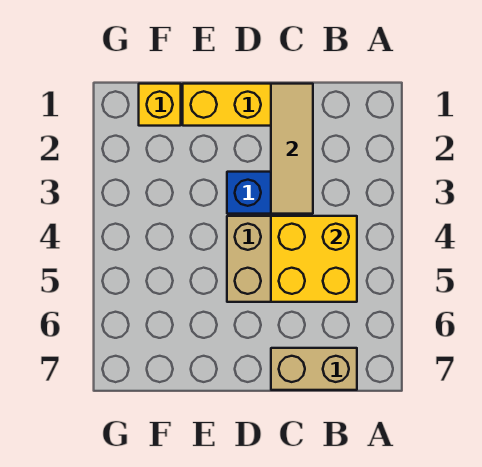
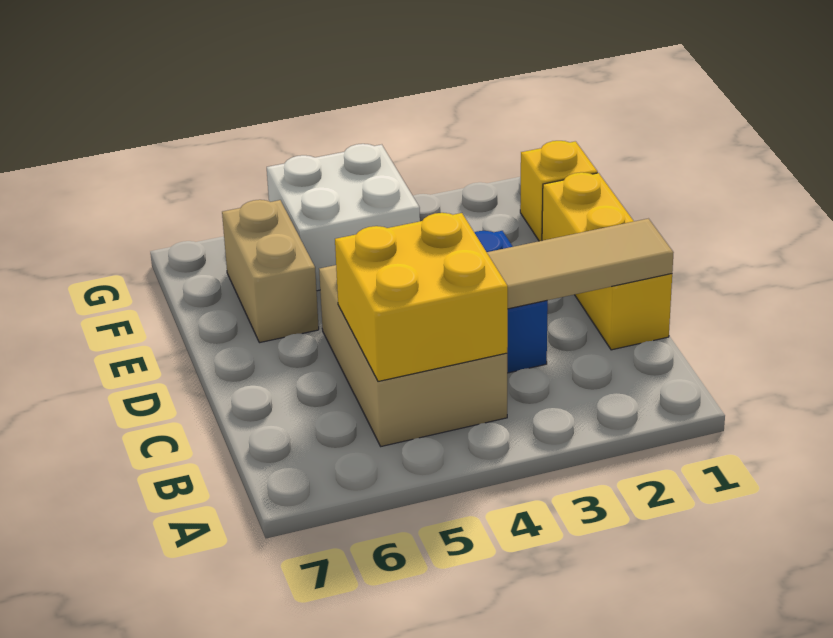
tan brick B7:C7 level 1 -> tan brick E6:F6 level 1
none -> white brick F4:G5 level 1

